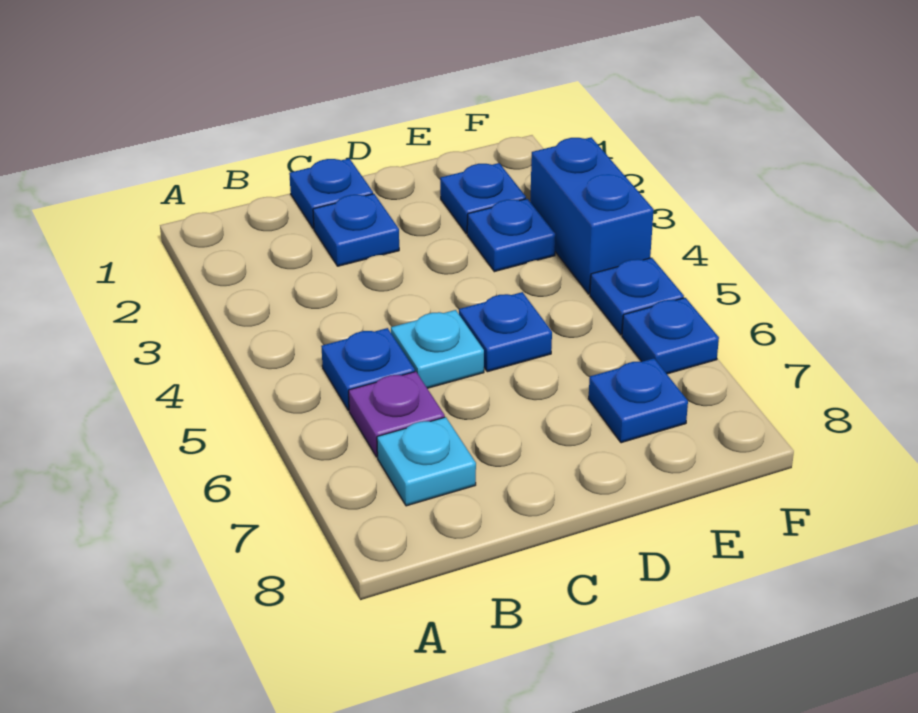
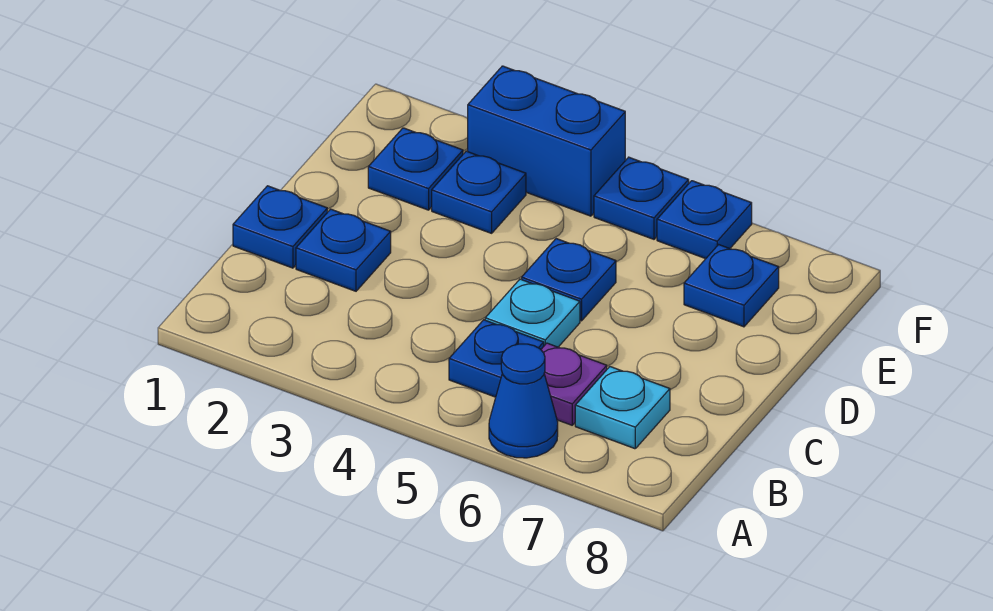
none -> blue cone A6 level 1

